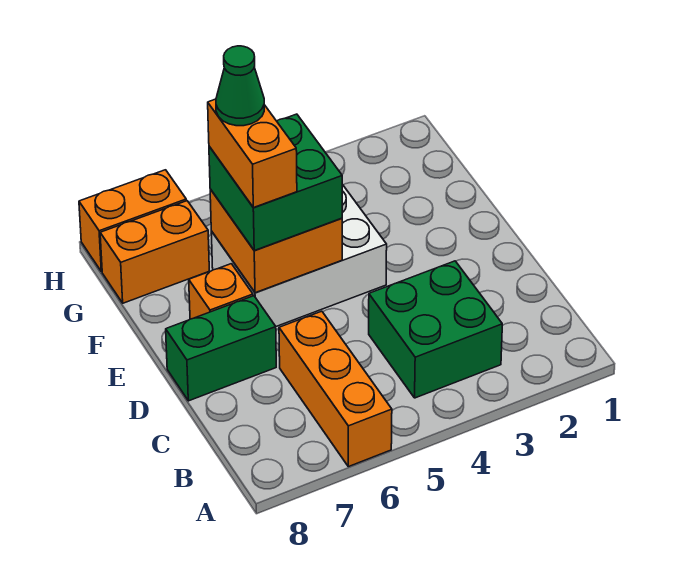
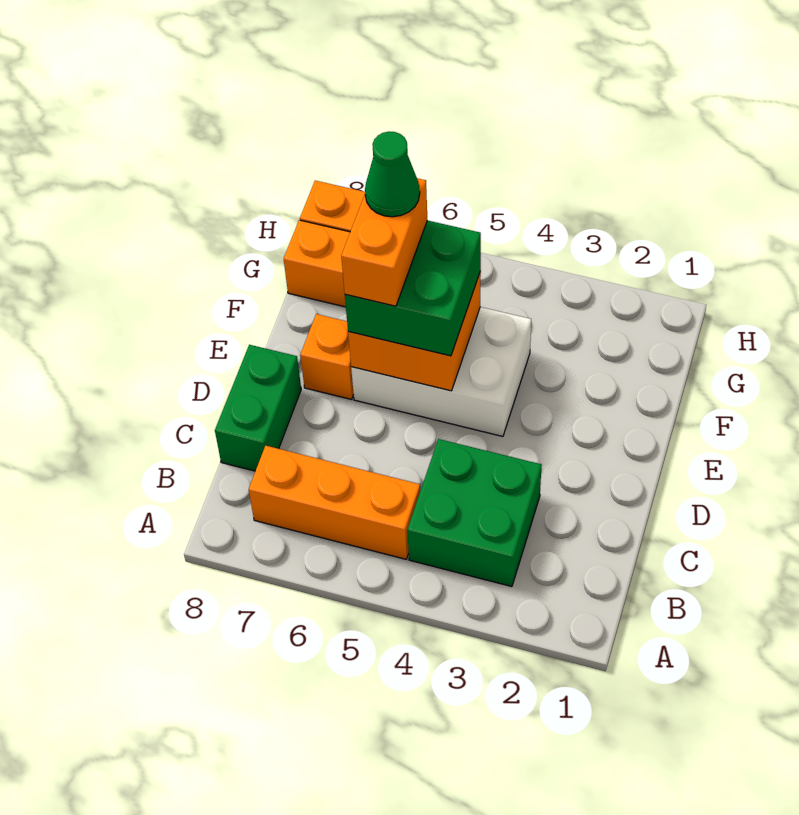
orange brick A6:C6 level 1 -> orange brick B5:B7 level 1
green brick D7:D8 level 1 -> green brick C8:D8 level 1

